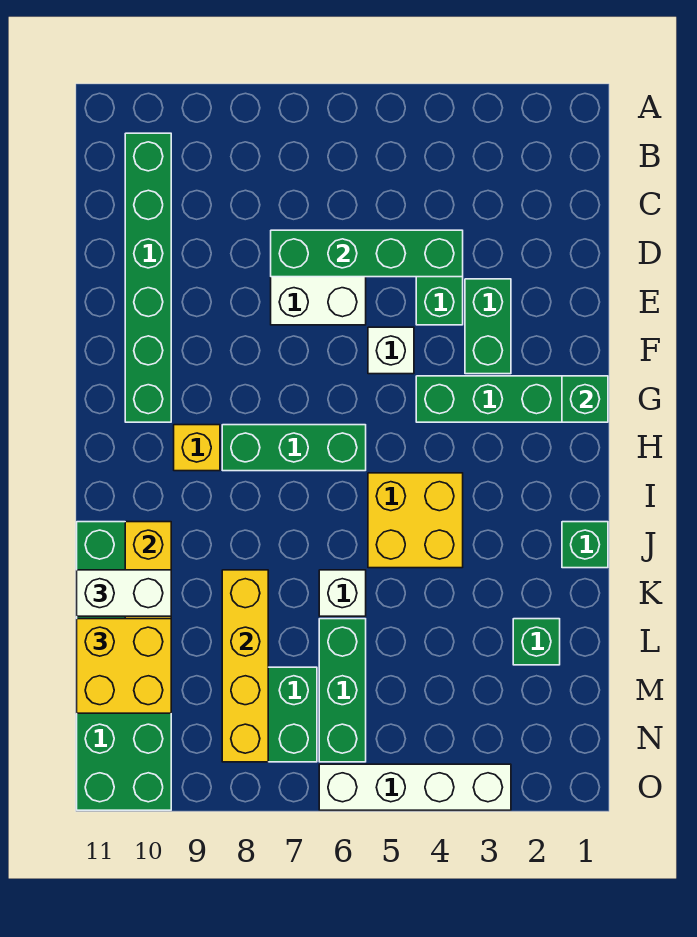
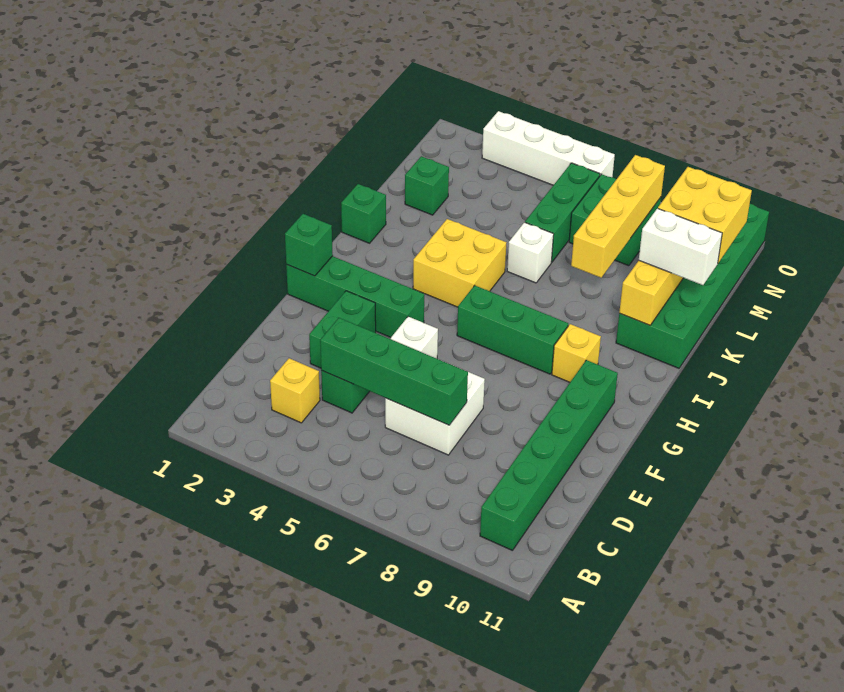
none -> yellow brick C3 level 1

